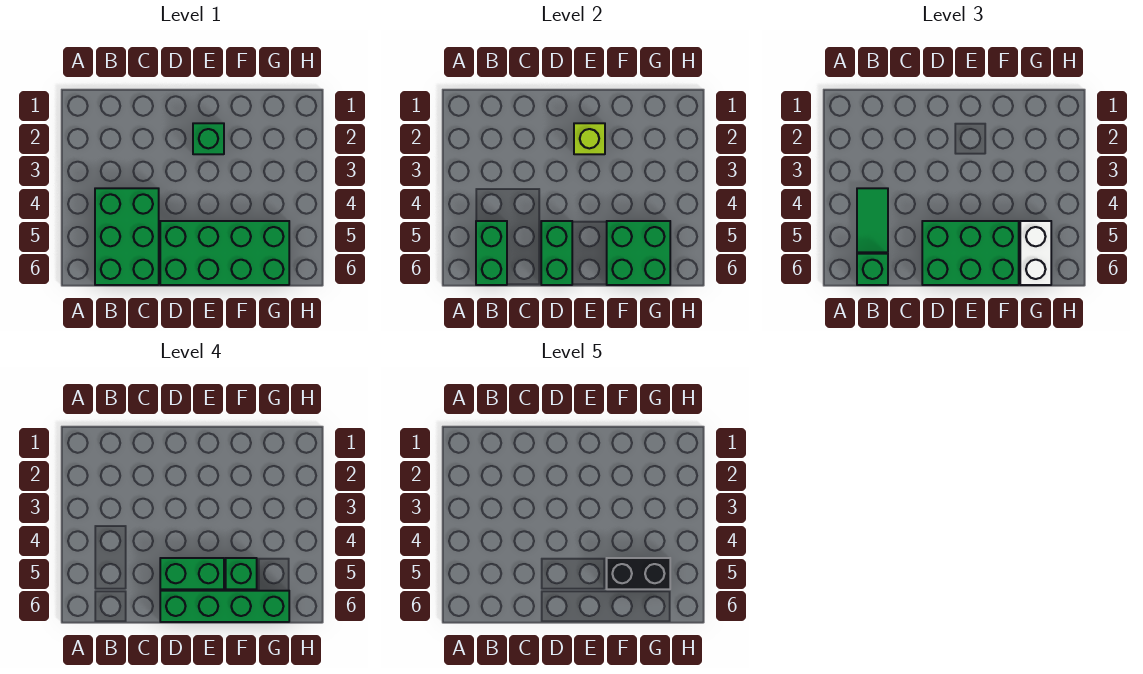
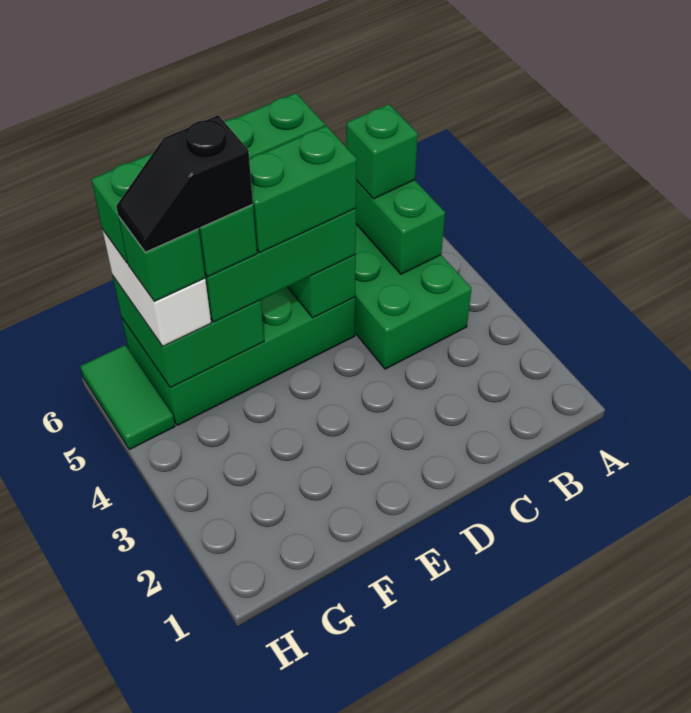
green tile B4:B5 level 3 -> green tile H5:H6 level 1
green brick E2 level 1 -> green brick G5 level 4
lime brick E2 level 2 -> none
black brick F5:G5 level 5 -> black slope F5:G5 level 5 top F

